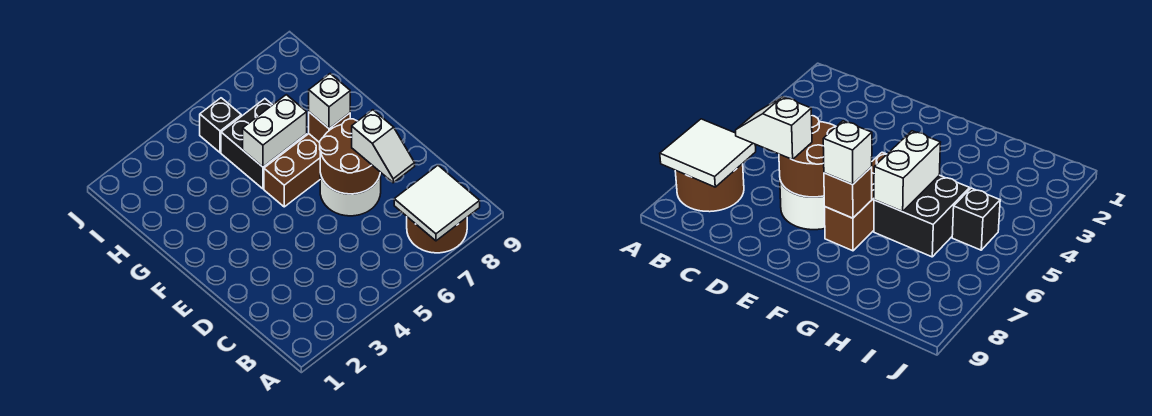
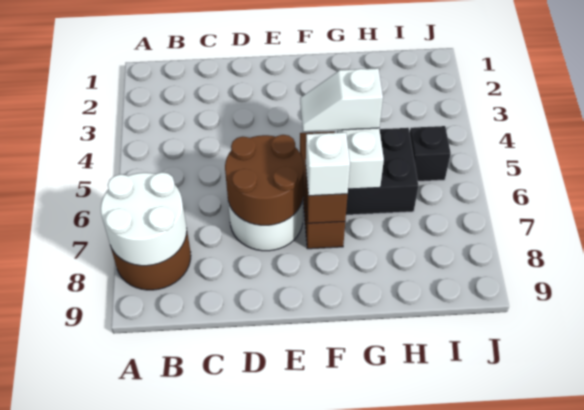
white tile A7:B8 level 2 -> white round brick A7:B8 level 2
white slope C7:D7 level 3 top D -> white slope F5:G5 level 3 top G

